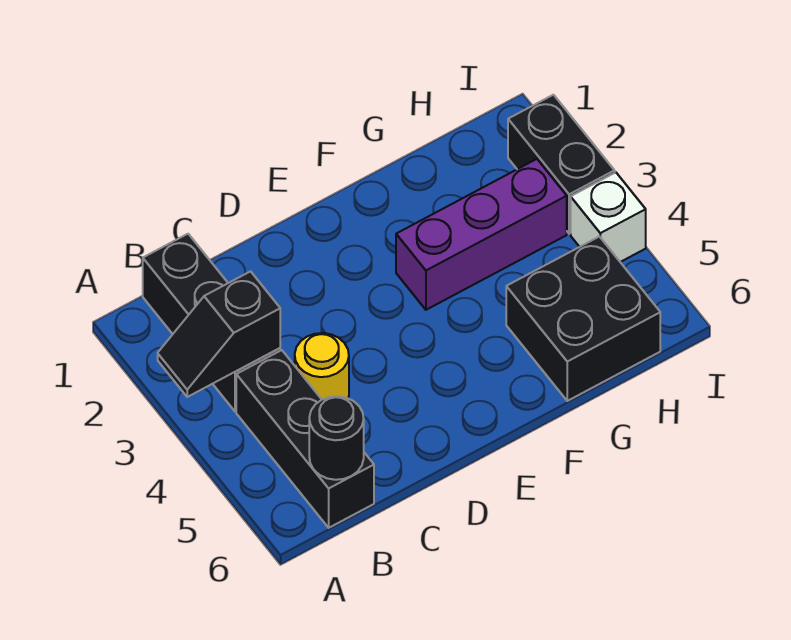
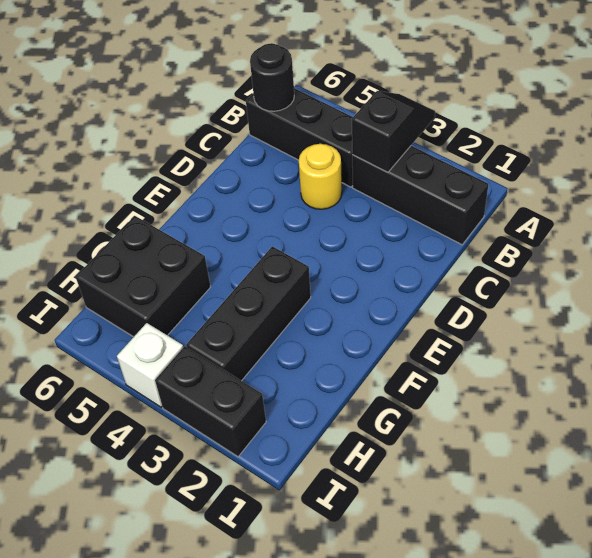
purple brick F3:H3 level 1 -> black brick F3:H3 level 1

